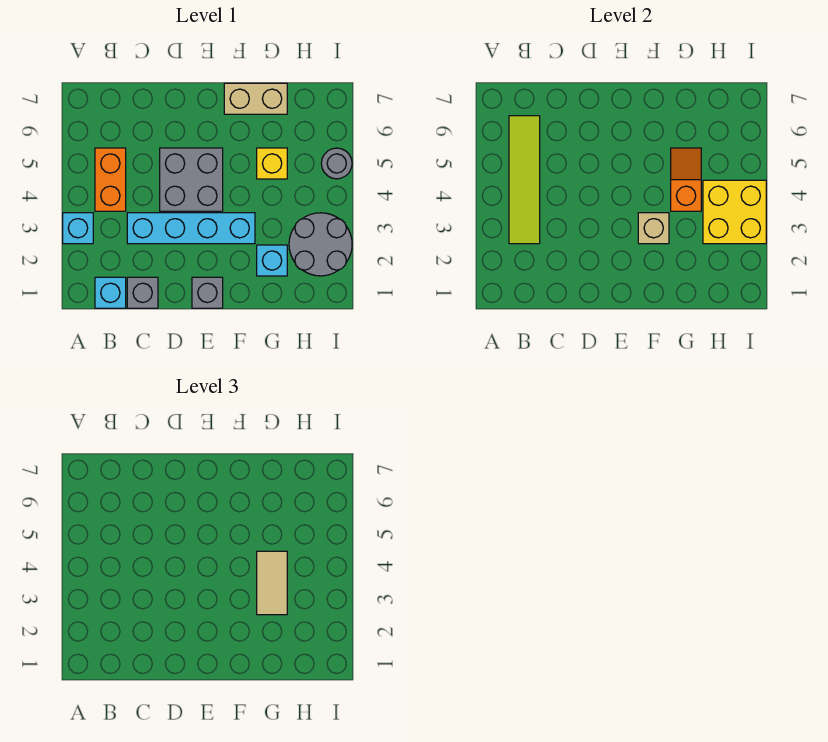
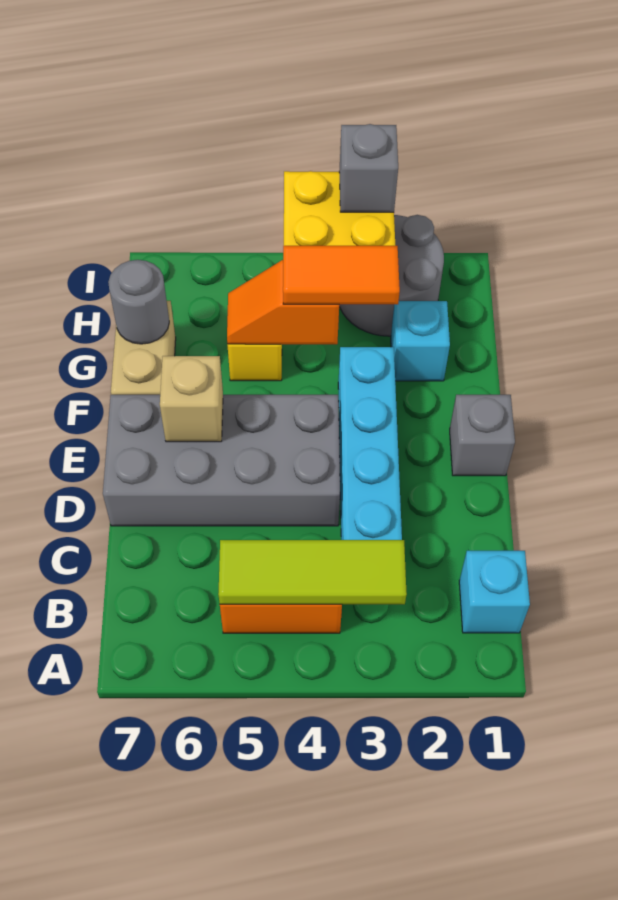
cyan brick A3 level 1 -> none
lime tile B3:B6 level 2 -> lime tile B3:B5 level 2
grey brick C1 level 1 -> grey brick I3 level 3
grey brick D4:E5 level 1 -> grey brick D4:E7 level 1
tan brick F3 level 2 -> tan brick E6 level 2
tan tile G3:G4 level 3 -> orange tile G3:G4 level 3
grey round brick I5 level 1 -> grey round brick G7 level 2

